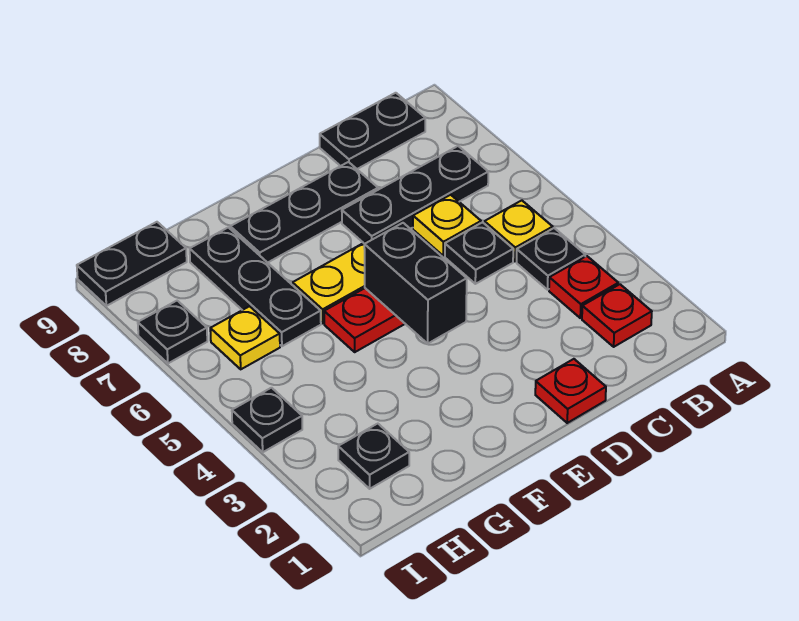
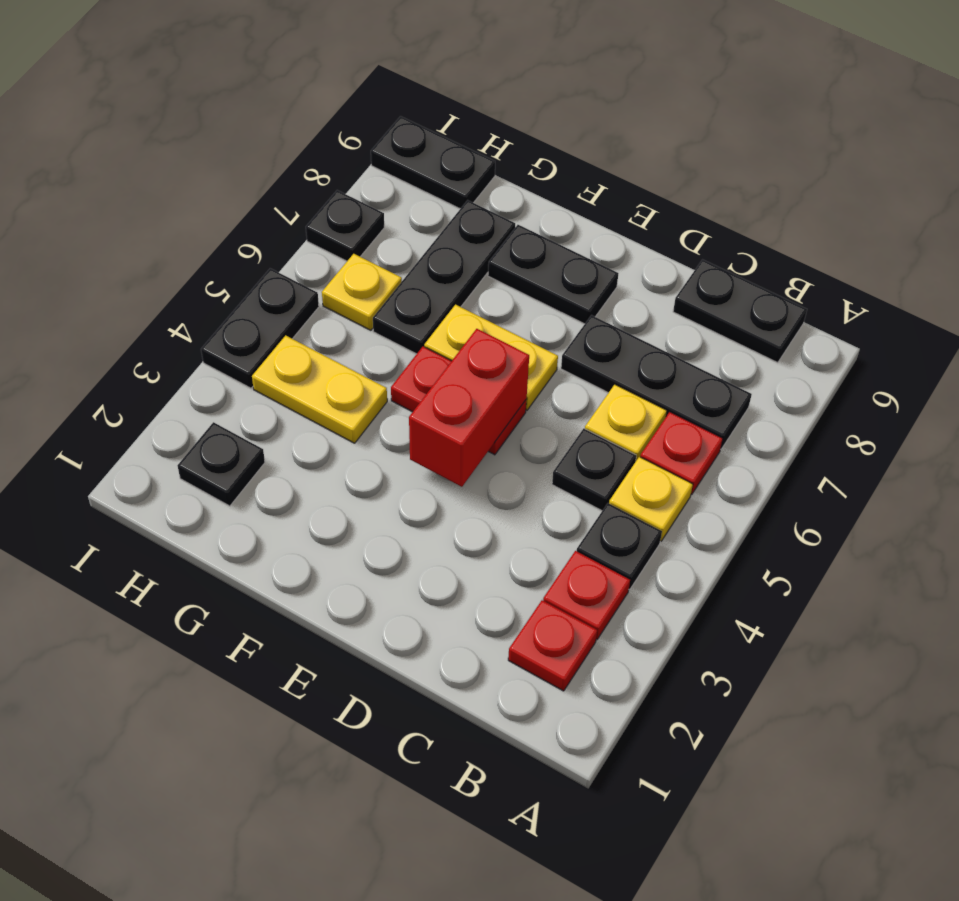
red plate D1 level 1 -> red plate B6 level 1
black plate D8:F8 level 1 -> black plate E8:F8 level 1
black brick E4:E5 level 2 -> red brick E4:E5 level 2
none -> yellow plate G4:H4 level 1
black plate I4 level 1 -> black plate I4:I5 level 1

